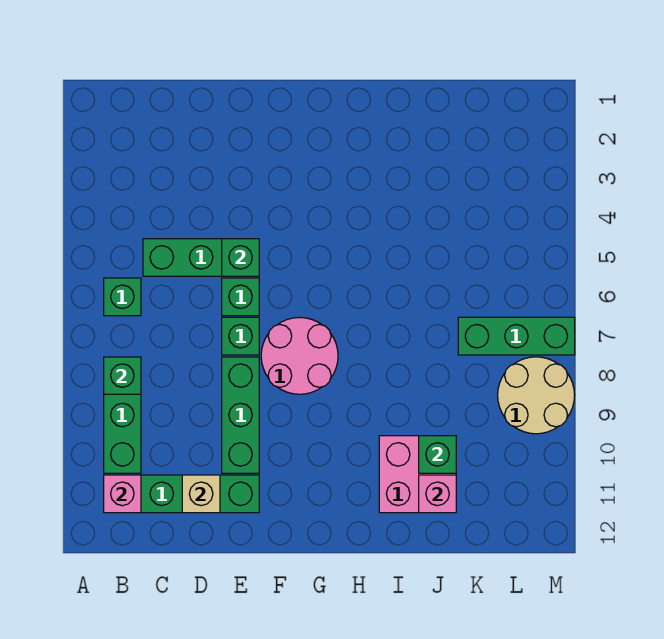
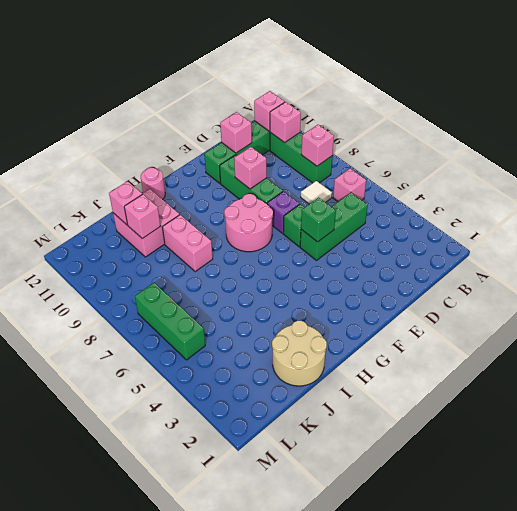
green brick B6 level 1 -> pink brick B6 level 1
green brick B8 level 2 -> pink brick B8 level 2
none -> pink brick B10 level 2
none -> white tile C7 level 1
tan brick D11 level 2 -> pink brick D11 level 2
green brick E7 level 1 -> purple brick E7 level 1
none -> pink brick E9 level 2
none -> pink round brick H12 level 1
none -> pink brick I8:I9 level 1
green brick J10 level 2 -> pink brick J10 level 2
green brick K7:M7 level 1 -> green brick L5:L7 level 1
tan round brick L8:M9 level 1 -> tan round brick I1:J2 level 1

